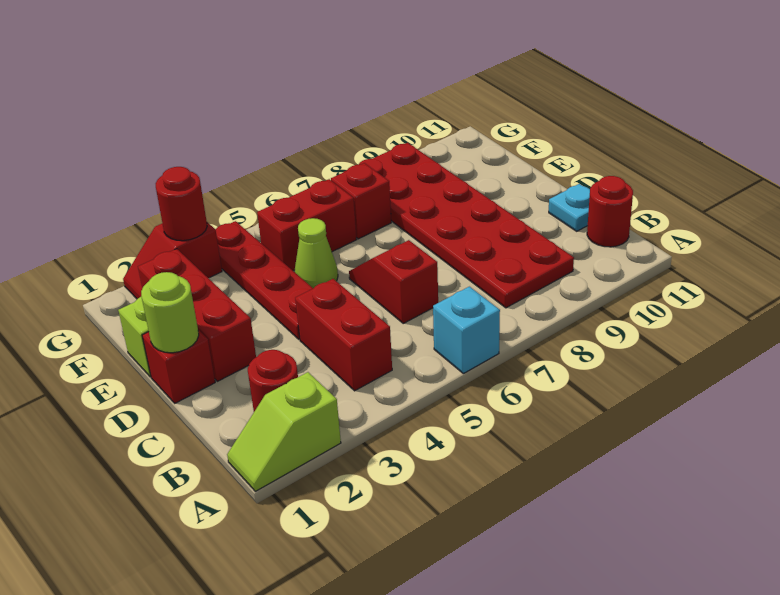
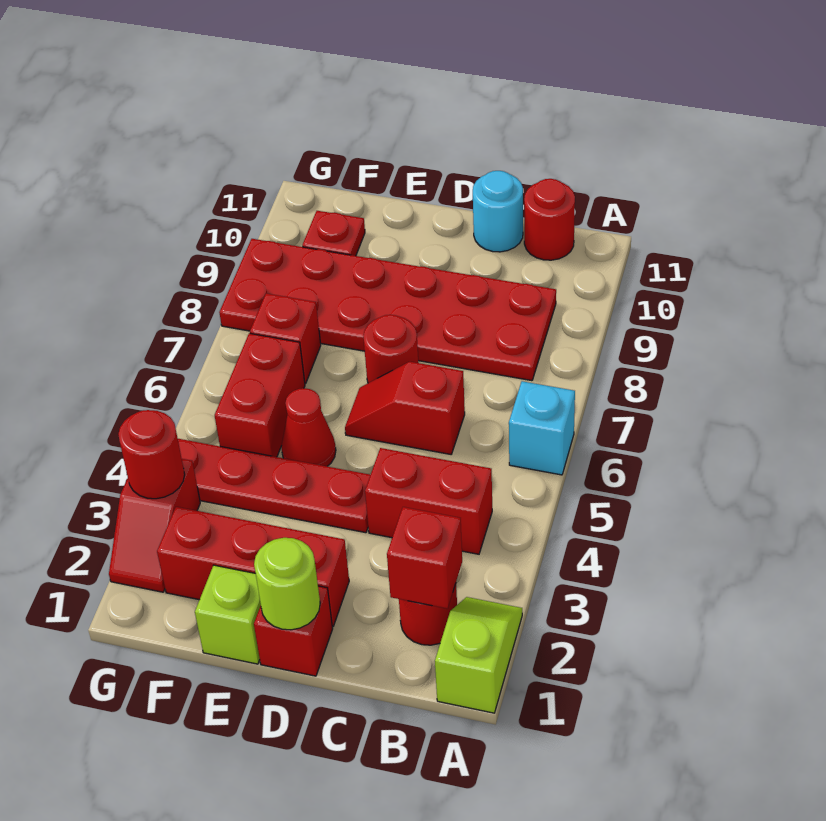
lime slope A1:A2 level 1 top 2 -> lime slope A1:A2 level 1 top 1
none -> red brick B2 level 2
cyan plate C11 level 1 -> cyan round brick C11 level 1
none -> red round brick D7 level 1
lime cone E5 level 1 -> red cone E5 level 1
none -> red plate F10 level 1

